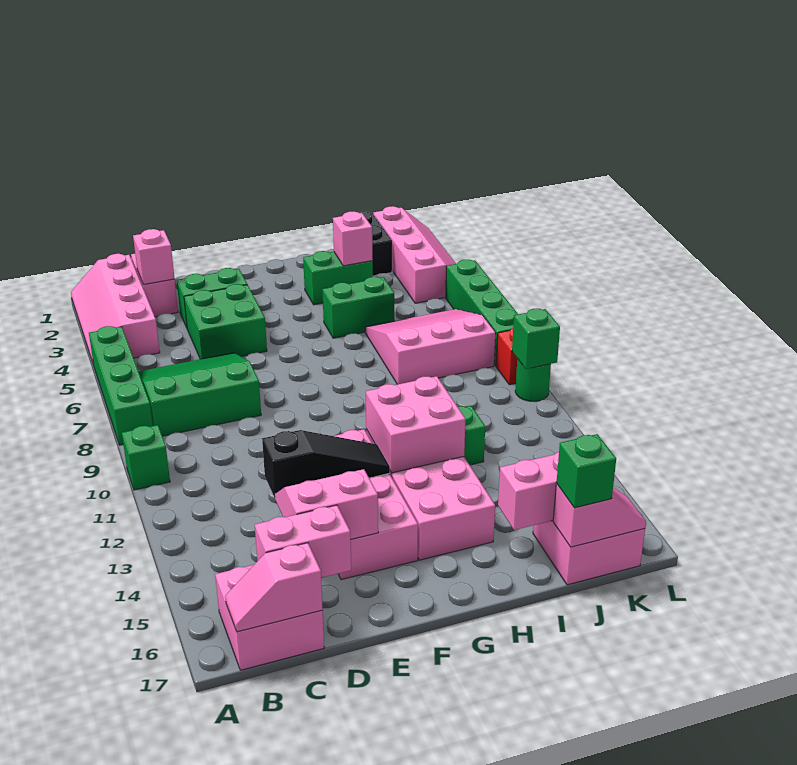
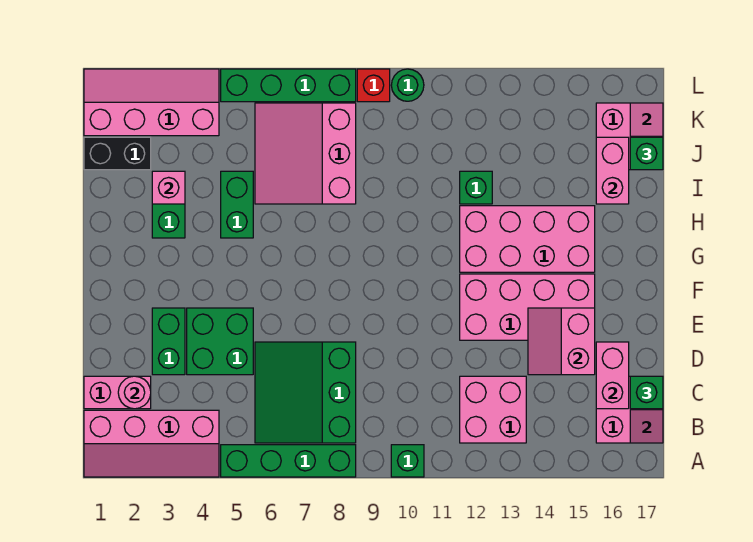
pink brick C2 level 2 -> pink round brick C2 level 2
black slope D13:F13 level 2 top D -> none
pink brick G12:H13 level 2 -> pink brick B12:C13 level 1
green brick L10 level 2 -> green brick C17 level 3

